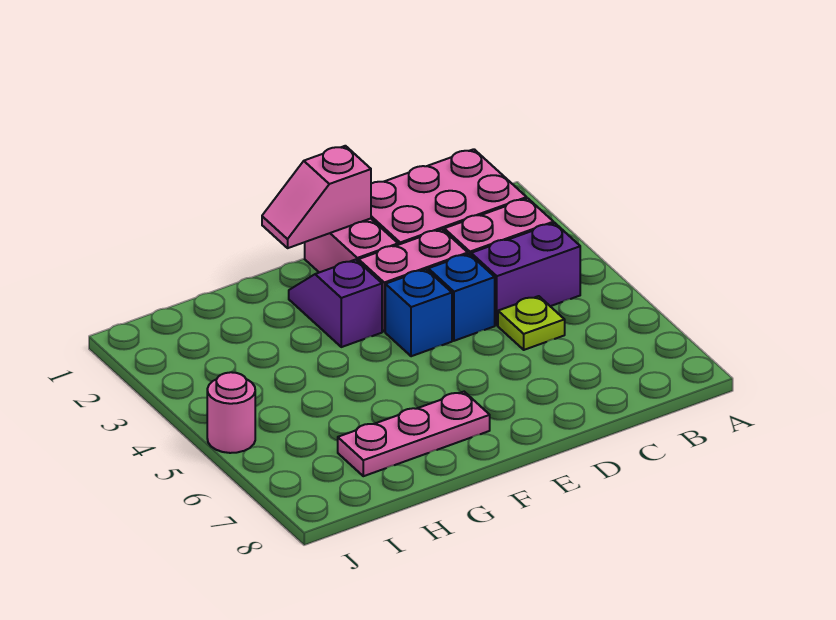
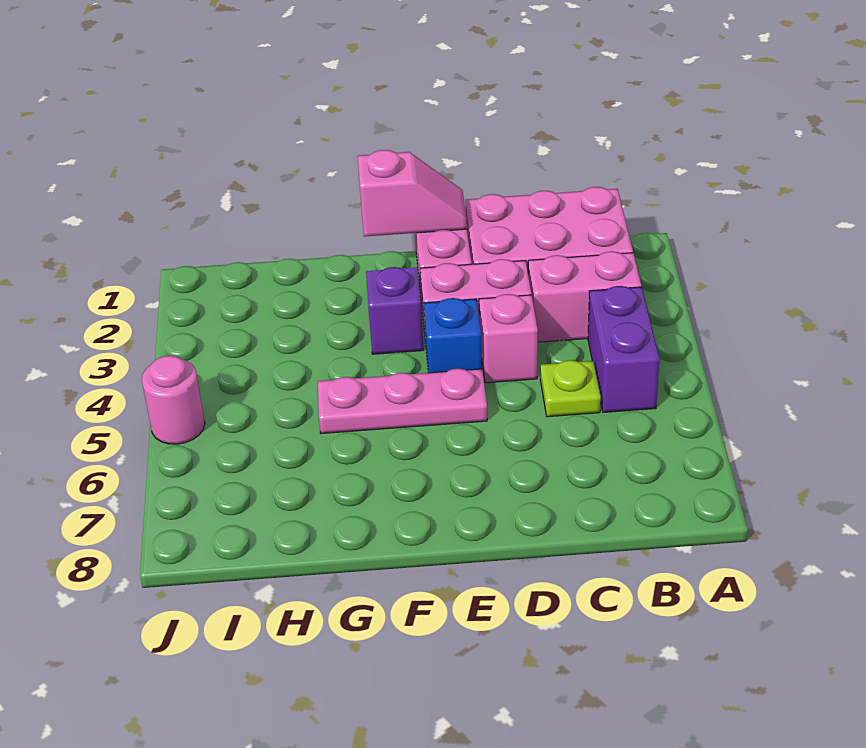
purple brick B4:C4 level 1 -> purple brick B4:B5 level 1
blue brick D4 level 1 -> pink brick D4 level 1
pink slope E1:F1 level 2 top E -> pink slope E1:F1 level 2 top F
pink plate F7:H7 level 1 -> pink plate E5:G5 level 1

